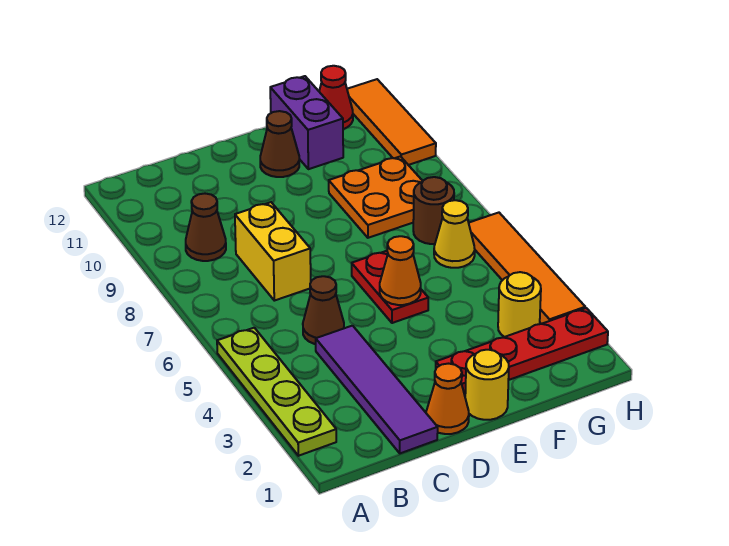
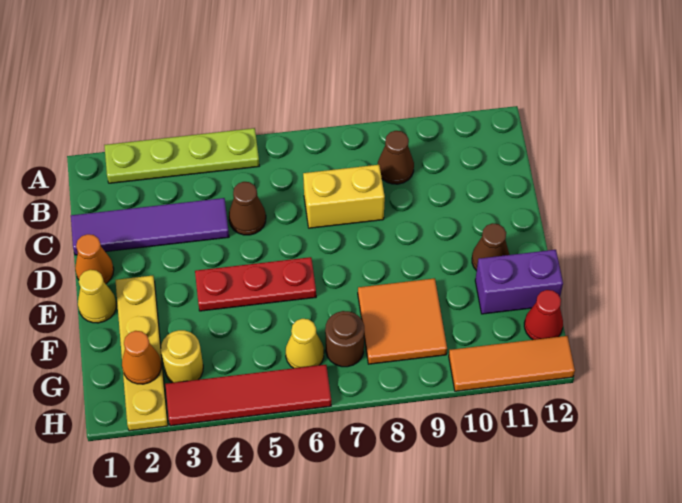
yellow round brick E1 level 1 -> yellow cone E1 level 1
red plate E2:H2 level 1 -> yellow plate E2:H2 level 1
red plate E5:E6 level 1 -> red plate E4:E6 level 1
orange cone E5 level 2 -> orange cone G2 level 2
orange plate F8:G9 level 1 -> orange tile F8:G9 level 1
orange tile H3:H6 level 1 -> red tile H3:H6 level 1

